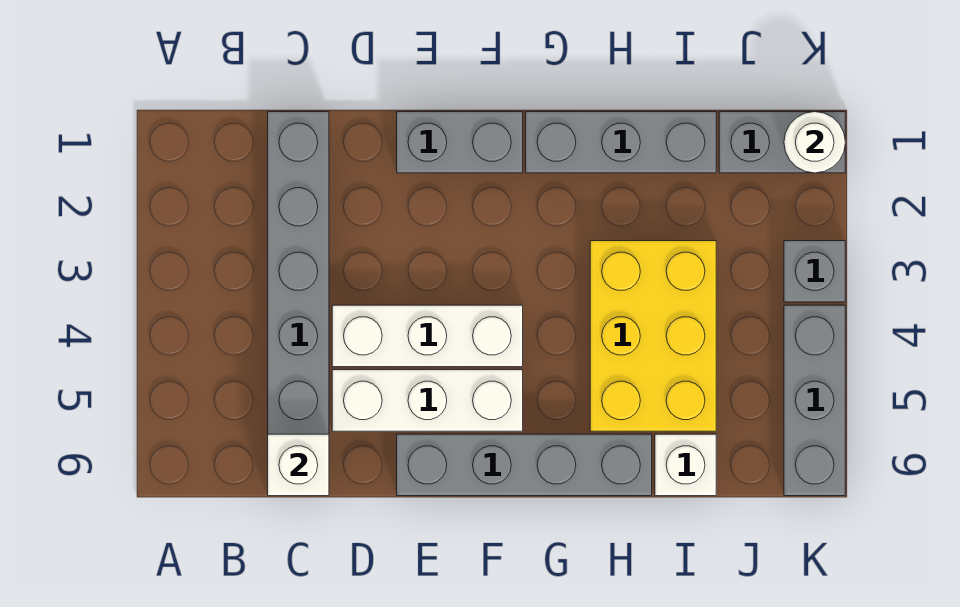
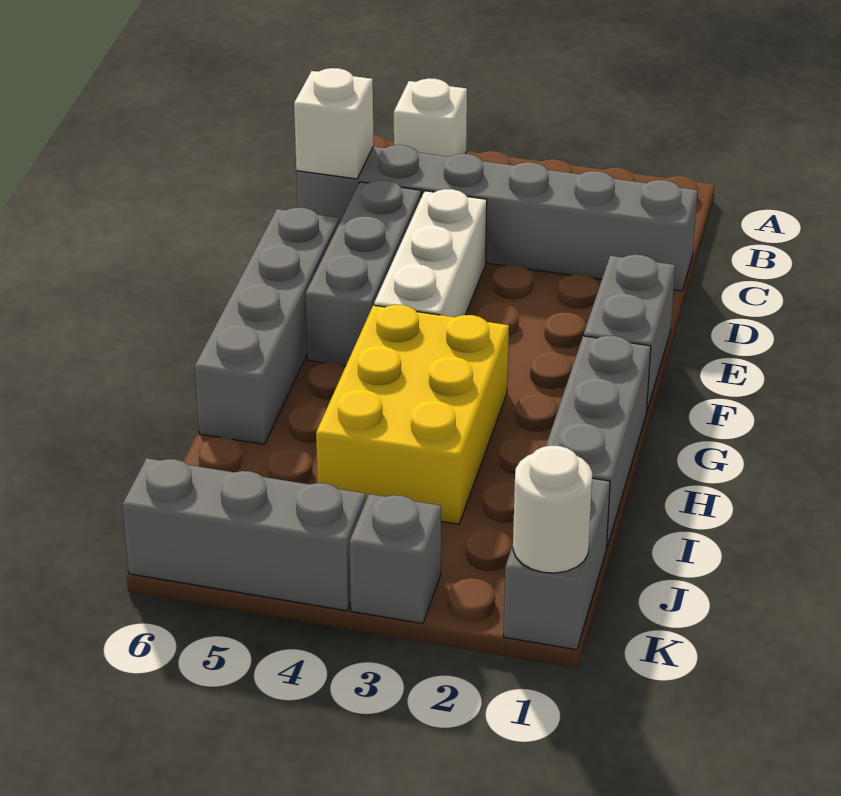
white brick D5:F5 level 1 -> grey brick D5:F5 level 1
yellow brick H3:I5 level 1 -> yellow brick G3:I4 level 1
white brick I6 level 1 -> white brick A5 level 1

